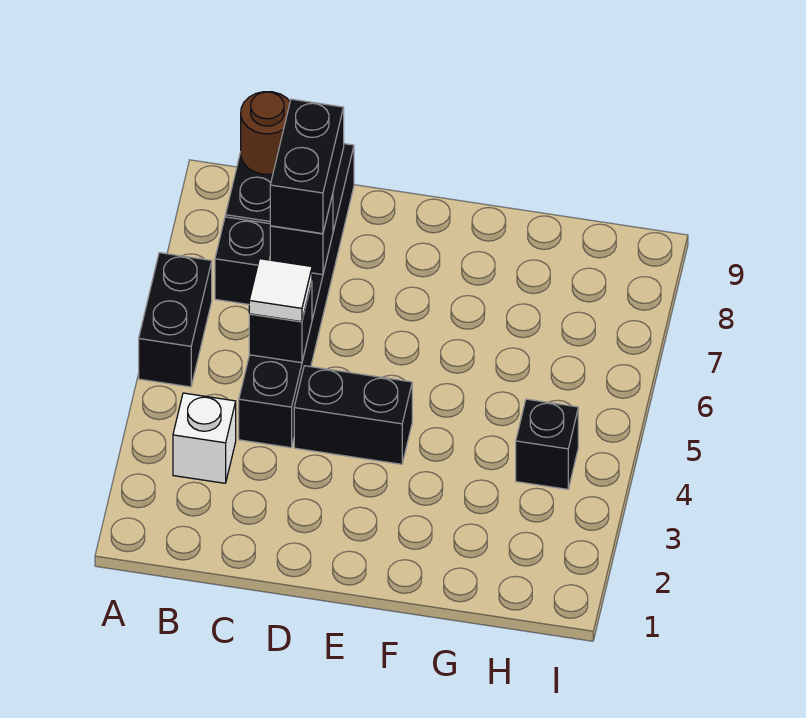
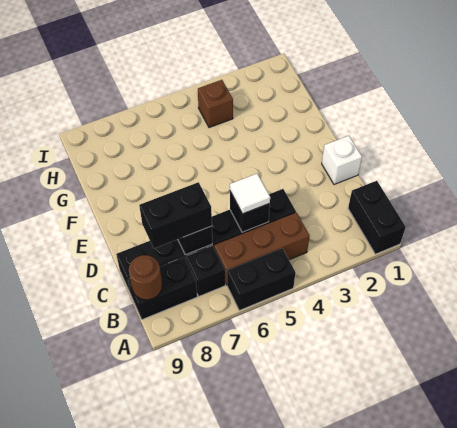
white brick B3 level 1 -> white brick D1 level 1
none -> brown brick B4:B6 level 1
black brick D4:E4 level 1 -> black brick A1:B1 level 1
black brick H4 level 1 -> brown brick H4 level 1

